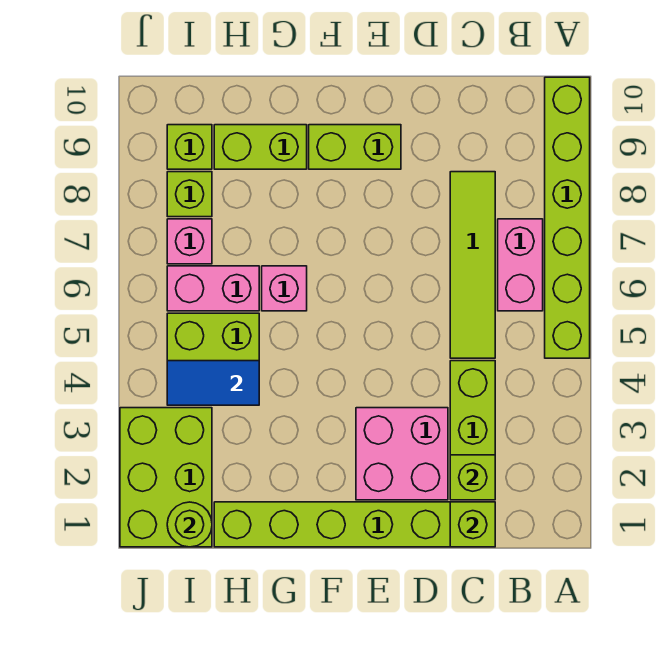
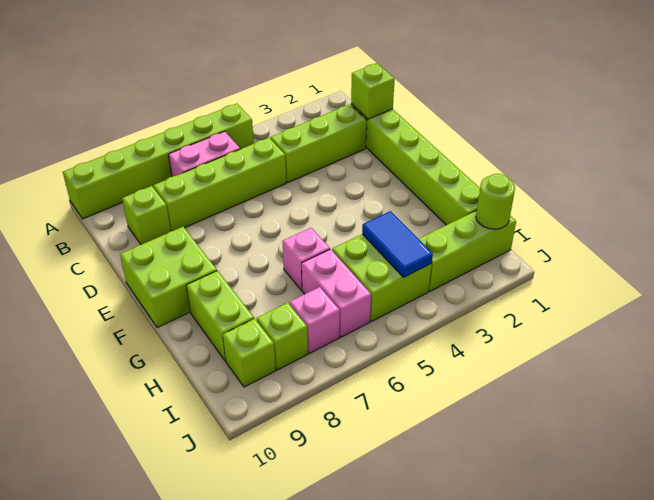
lime brick C2 level 2 -> lime brick C9 level 1
lime tile C5:C8 level 1 -> lime brick C5:C8 level 1
pink brick D2:E3 level 1 -> none
lime brick E9:F9 level 1 -> lime brick E9:F10 level 1
lime brick I1:J3 level 1 -> lime brick I1:I3 level 1

